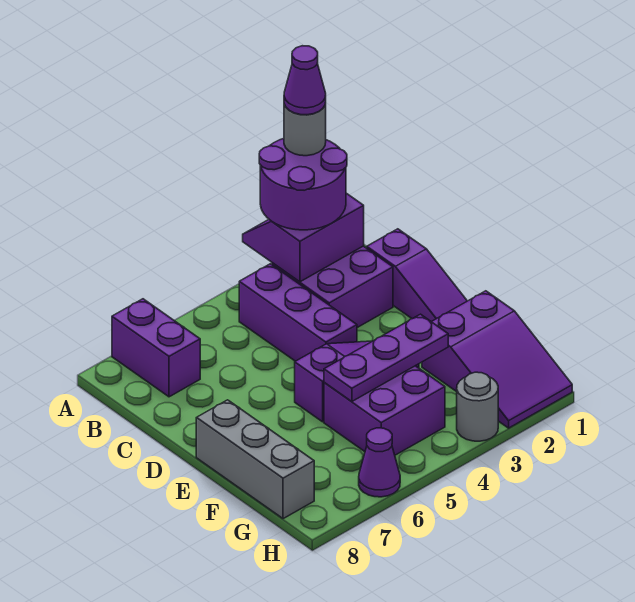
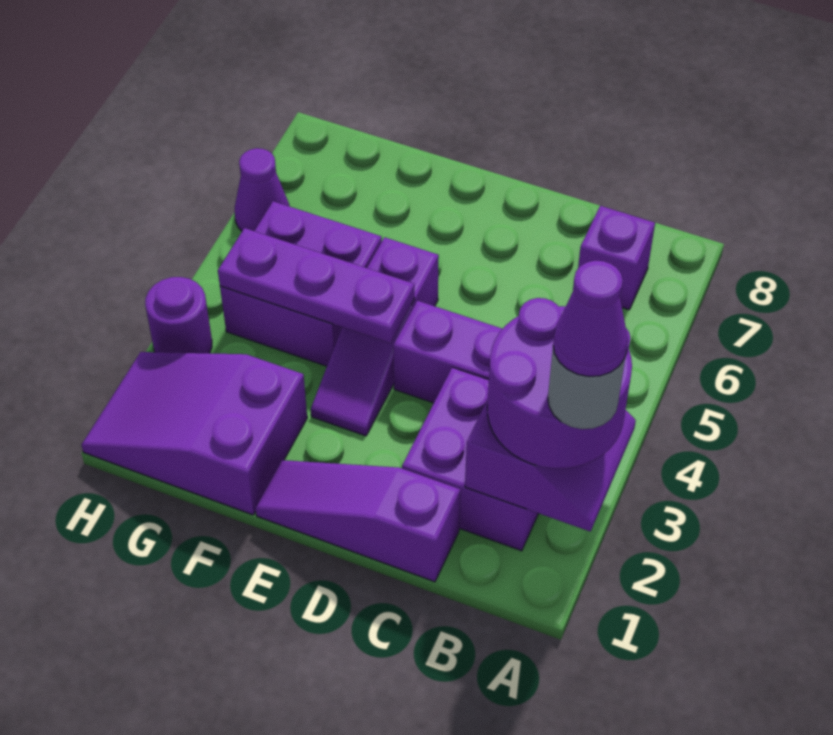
purple brick A7:B7 level 1 -> purple brick B7 level 1
grey brick E8:G8 level 1 -> none
purple plate F3:F5 level 2 -> purple plate E4:G4 level 2
grey round brick H3 level 1 -> purple round brick H3 level 1

